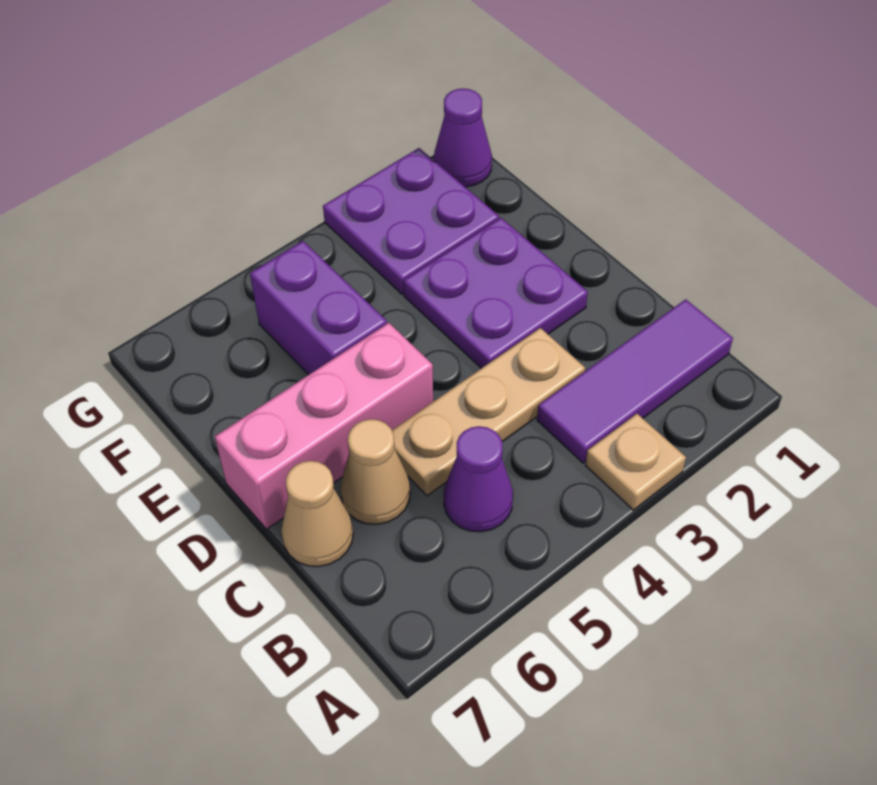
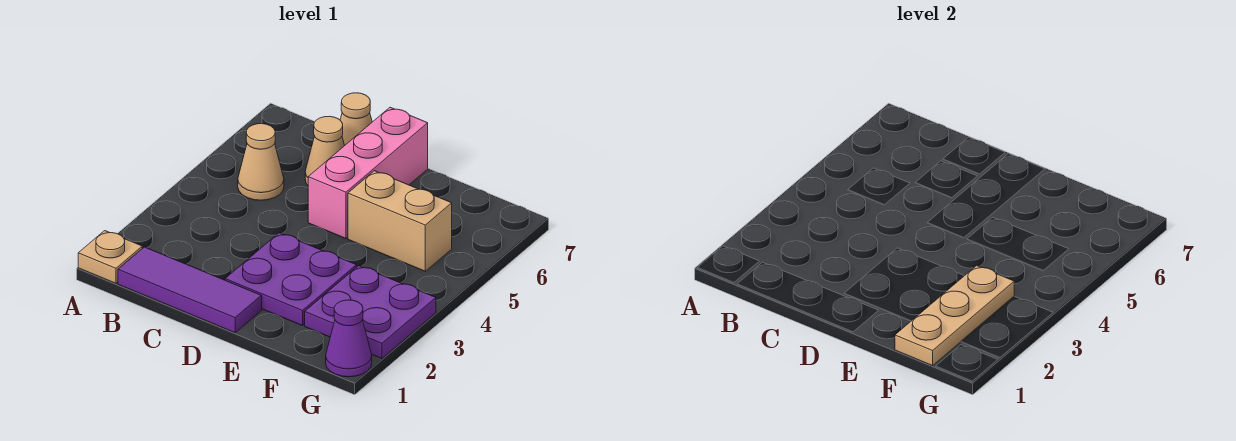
tan plate A3 level 1 -> tan plate A1 level 1
purple tile B1:B3 level 1 -> purple tile B1:D1 level 1
purple cone B5 level 1 -> tan cone B5 level 1
tan plate C3:C5 level 1 -> tan plate F1:F3 level 2
purple brick E5:F5 level 1 -> tan brick E5:F5 level 1

